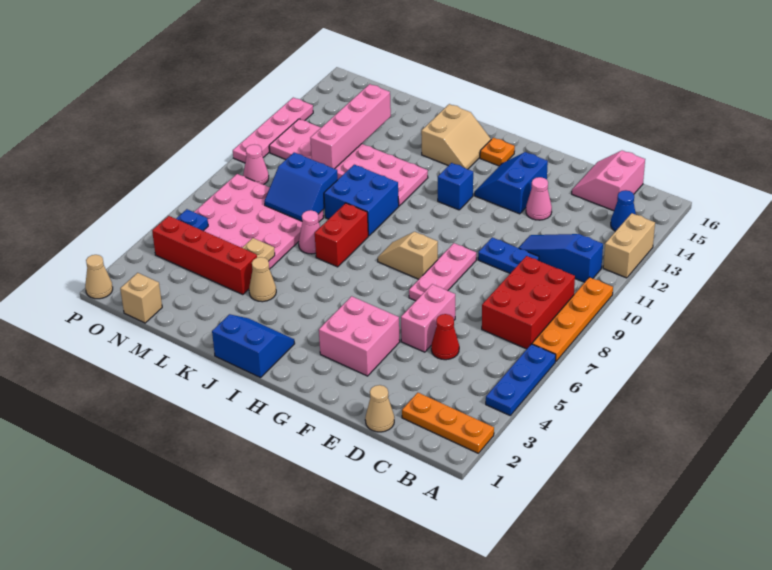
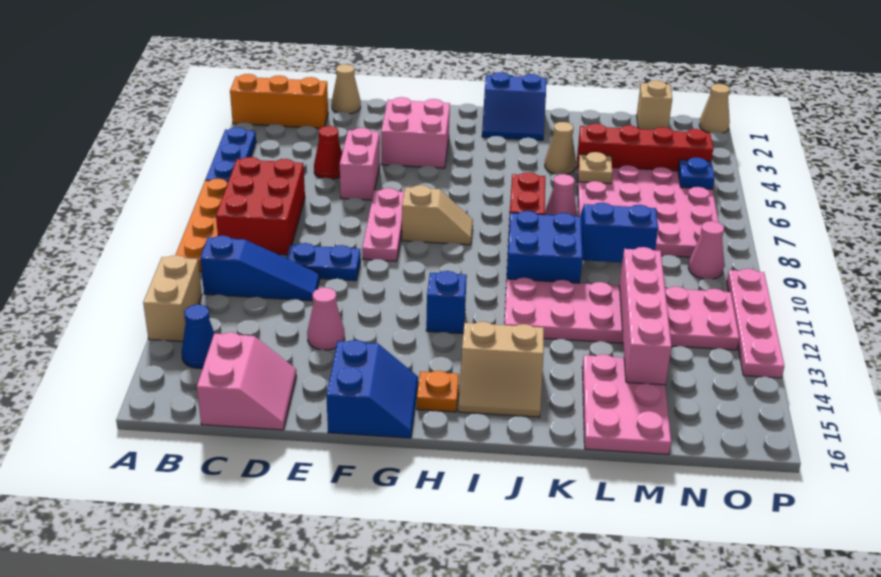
orange plate A2:C2 level 1 -> orange brick A2:C2 level 1
blue slope F13:G14 level 1 top F -> blue slope F15:G16 level 1 top F
tan slope I14:J15 level 1 top J -> tan slope I14:J15 level 1 top 14
none -> pink plate L14:M16 level 1

